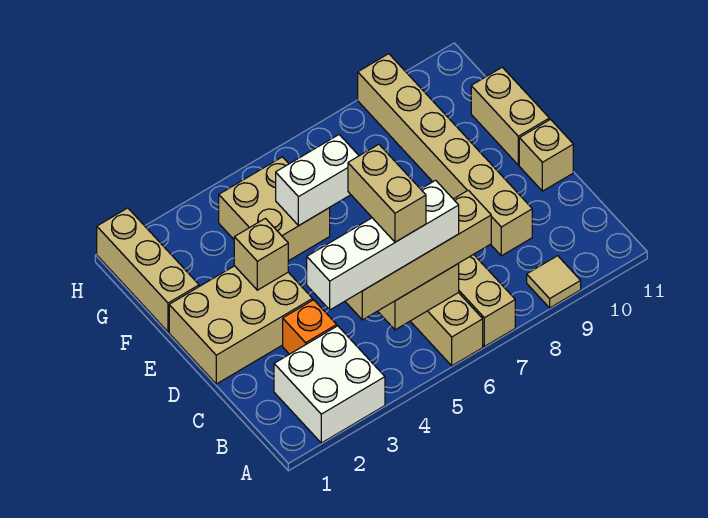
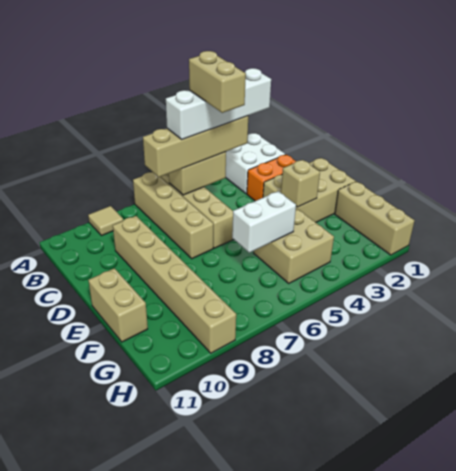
orange brick C3 level 1 -> orange brick C2:C3 level 1
tan brick D11 level 1 -> none

